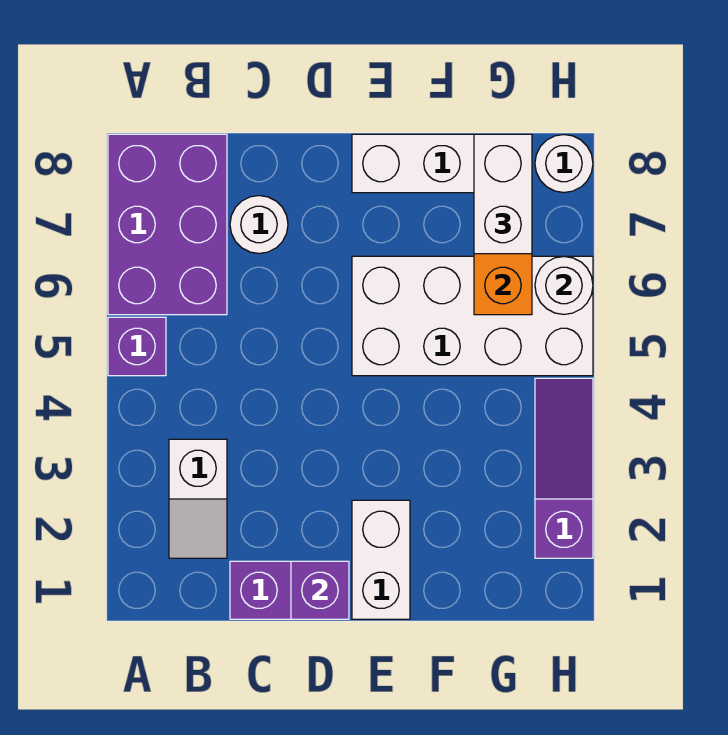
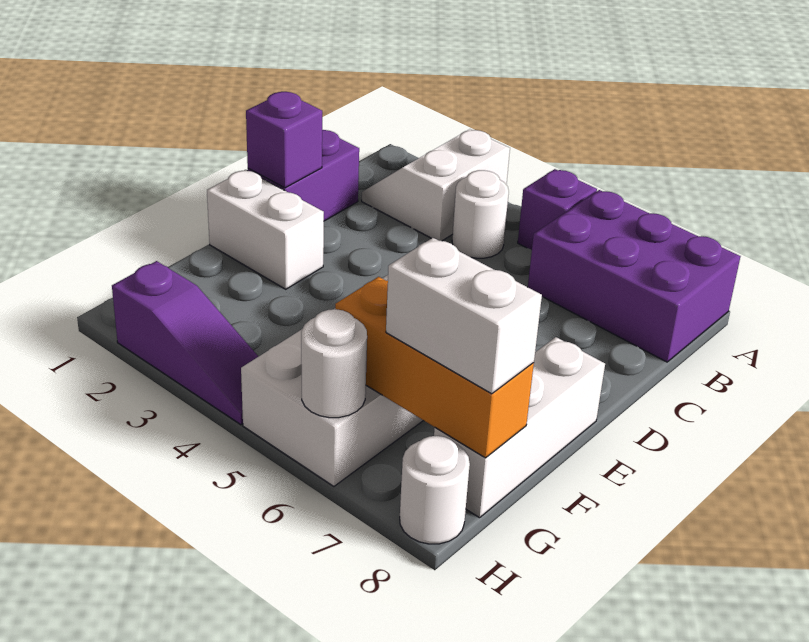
white slope B2:B3 level 1 top 3 -> white slope A2:B3 level 1 top 3
white round brick C7 level 1 -> white round brick B4 level 1

